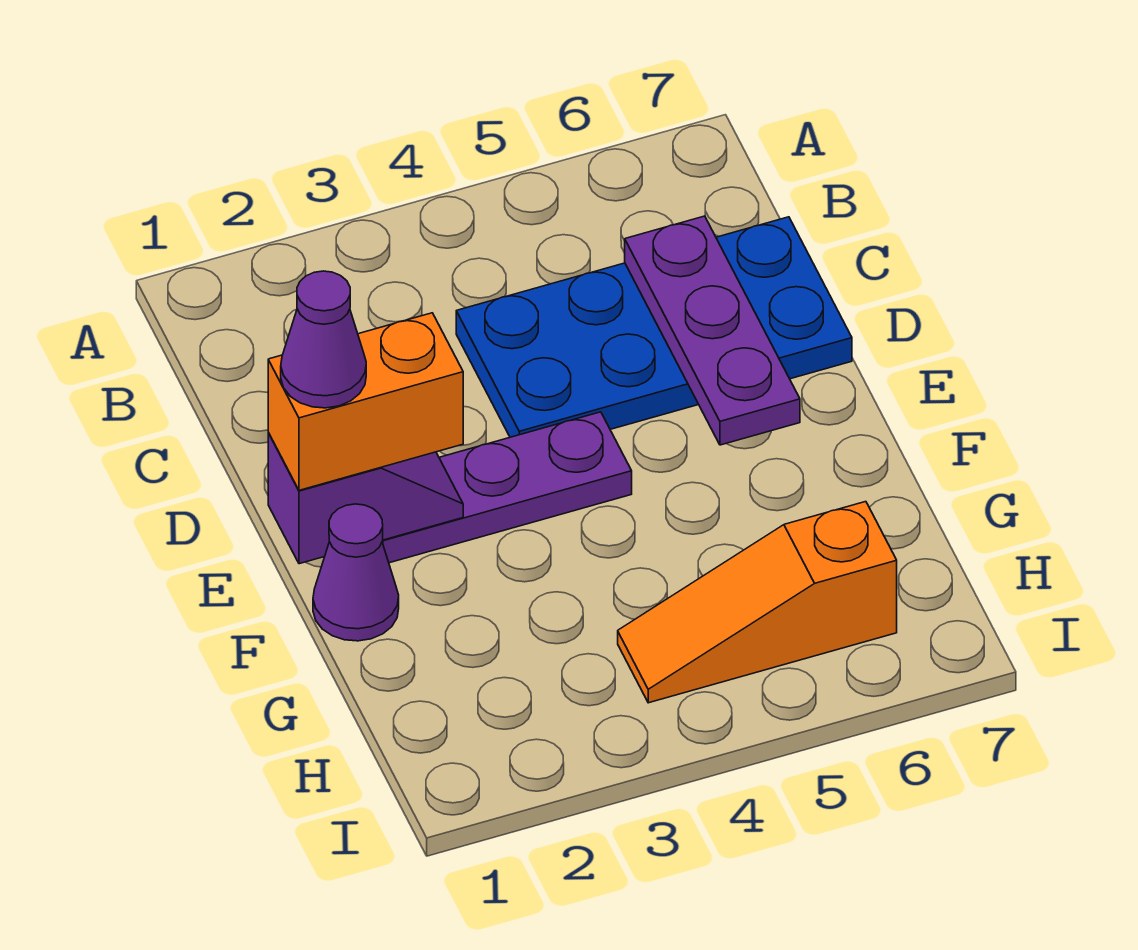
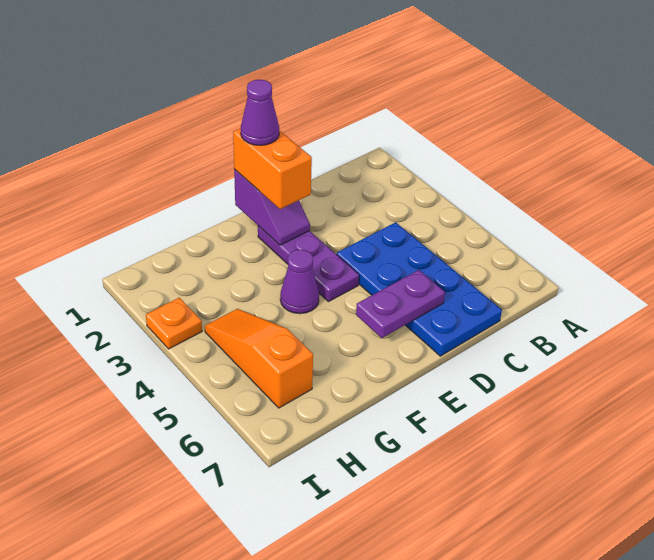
purple plate C6:E6 level 2 -> purple plate D6:E6 level 2
purple cone F1 level 1 -> purple cone F4 level 1
none -> orange plate I3 level 1

